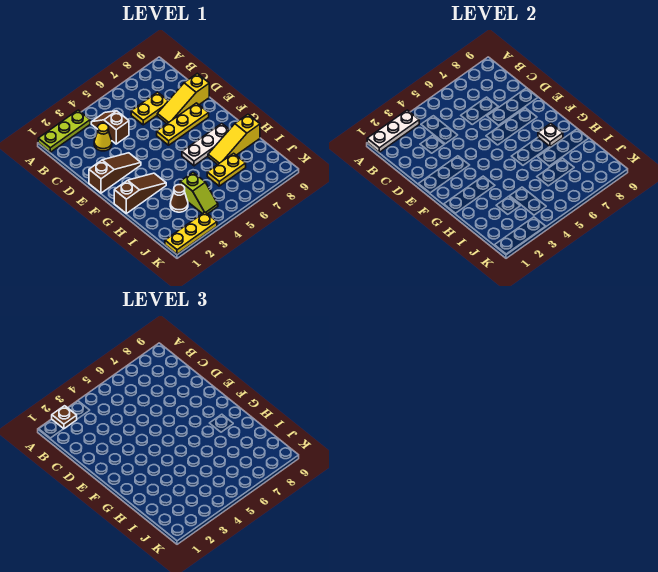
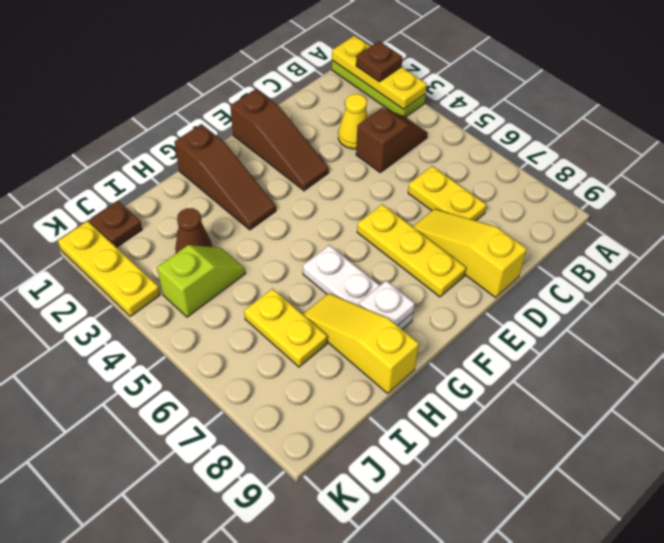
white plate A1:A3 level 2 -> yellow plate A1:A3 level 2
lime slope I4:J4 level 1 top I -> lime slope I4:J4 level 1 top J
none -> brown plate J1 level 1

